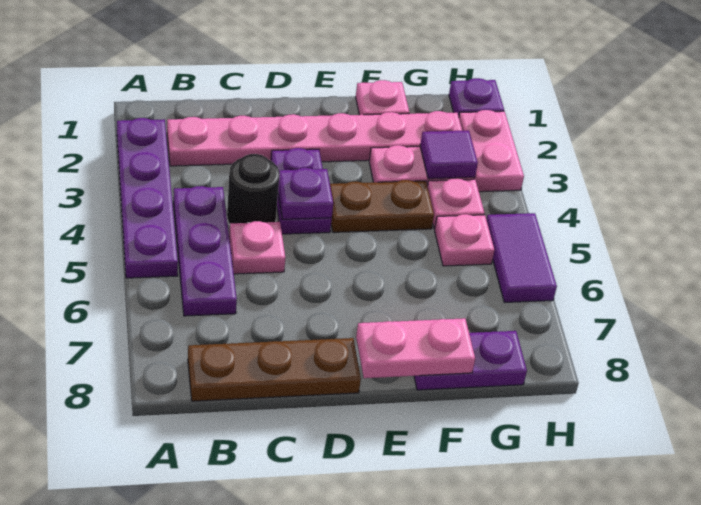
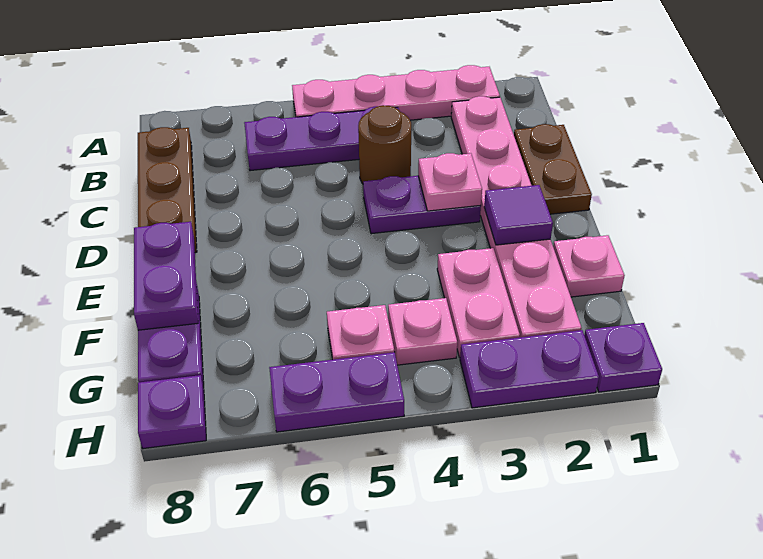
purple plate A2:A5 level 1 -> pink plate A2:A5 level 1
black round brick C4 level 1 -> brown round brick C4 level 1
pink plate C5 level 1 -> pink plate D3 level 2
purple plate D4 level 2 -> purple plate H8 level 1
brown plate E4:F4 level 1 -> brown plate C1:D1 level 1
pink plate E8:F8 level 2 -> purple plate E8:F8 level 2
purple tile G3 level 2 -> purple tile E2 level 2
pink plate H2:H3 level 1 -> purple plate H2:H3 level 1
purple tile H5:H6 level 1 -> purple plate H5:H6 level 1

